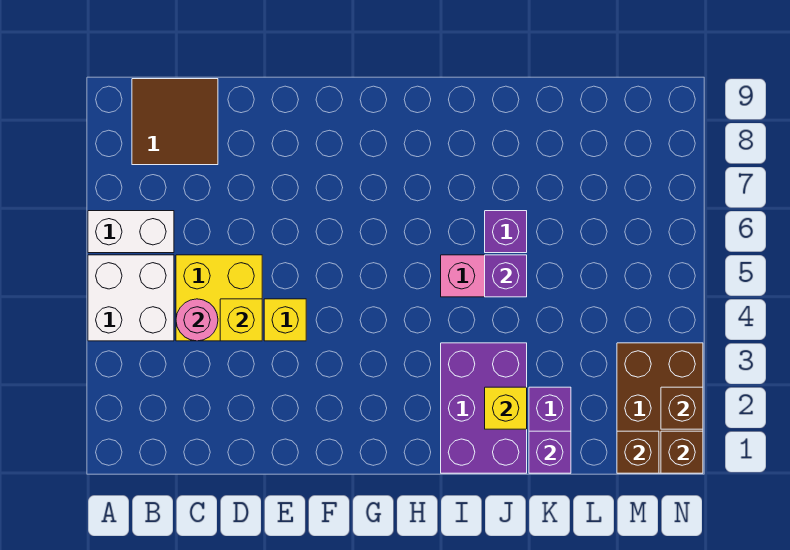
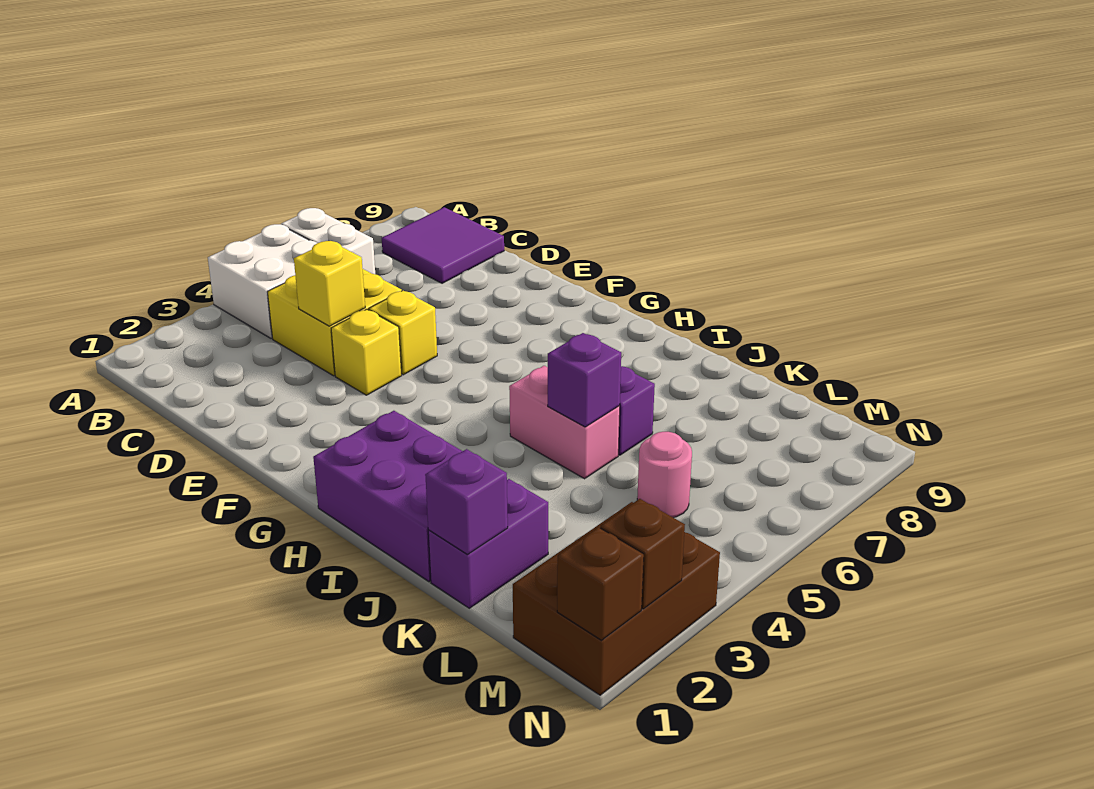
brown tile B8:C9 level 1 -> purple tile B8:C9 level 1
pink round brick C4 level 2 -> pink round brick L5 level 1
purple brick I1:J3 level 1 -> purple brick H1:J2 level 1
yellow brick J2 level 2 -> yellow brick E5 level 1
brown brick M1 level 2 -> none

